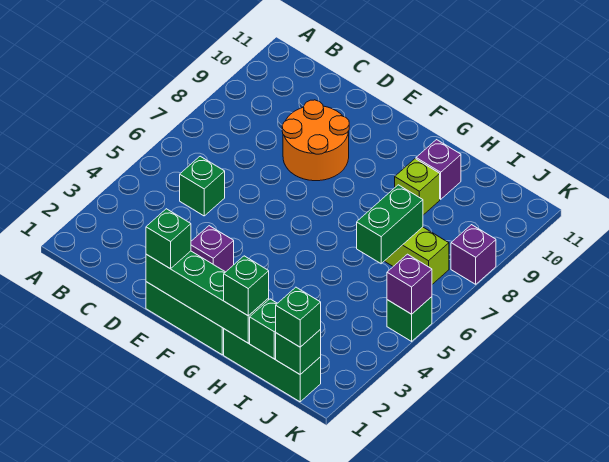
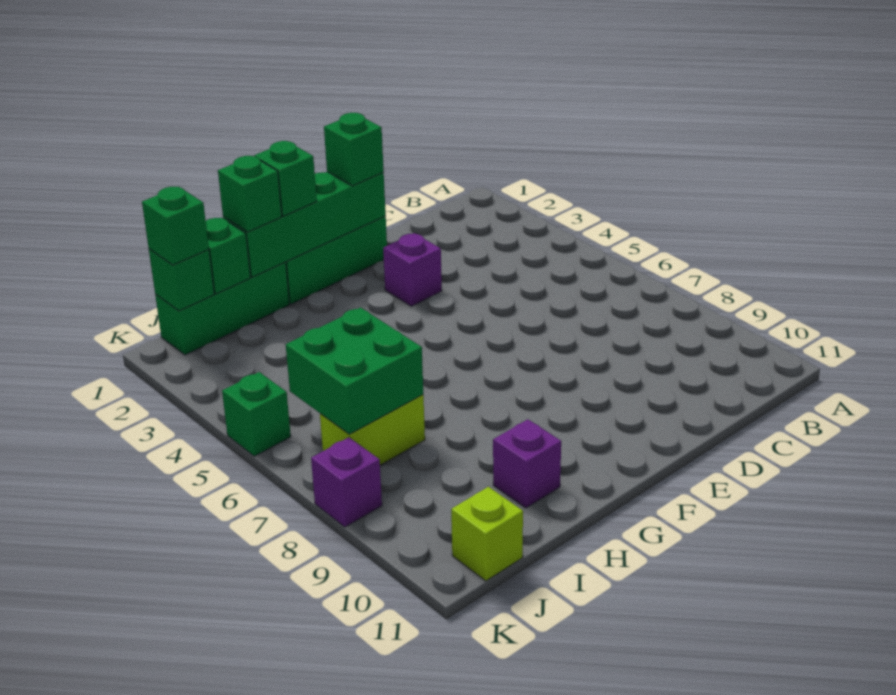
green brick C5 level 1 -> green brick G1 level 3
orange round brick D8:E9 level 1 -> none
lime brick H9 level 1 -> lime brick J11 level 1
green brick I6:I7 level 2 -> green brick I6:J7 level 2
purple brick K5 level 2 -> none

